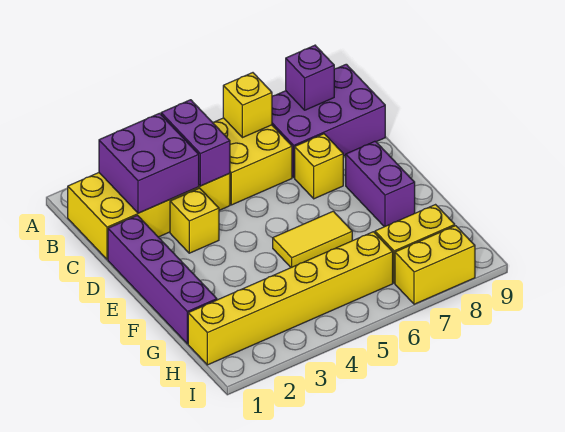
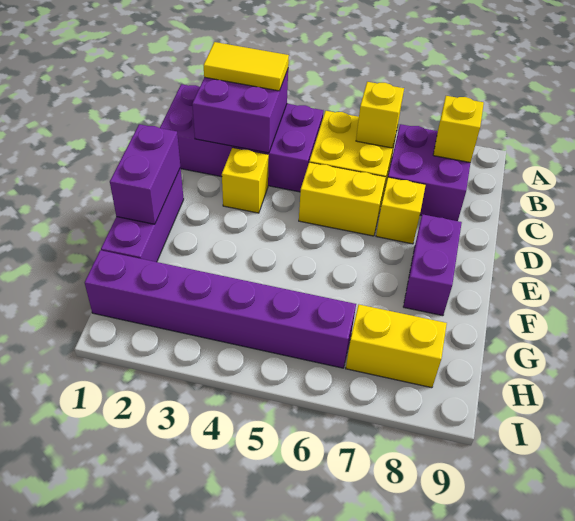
yellow brick B1:C4 level 1 -> purple brick B1:C4 level 1
purple brick B4:C4 level 2 -> purple brick E1:F1 level 2
purple brick B7:C9 level 1 -> purple brick B7:C8 level 1
purple brick B8 level 2 -> yellow brick B8 level 2
purple brick D1:G1 level 1 -> purple brick E1:G1 level 1
yellow tile F5:F6 level 1 -> yellow tile B2:B3 level 3
yellow brick H1:H6 level 1 -> purple brick H1:H6 level 1
yellow brick I7:I8 level 1 -> yellow brick D5:D6 level 1

